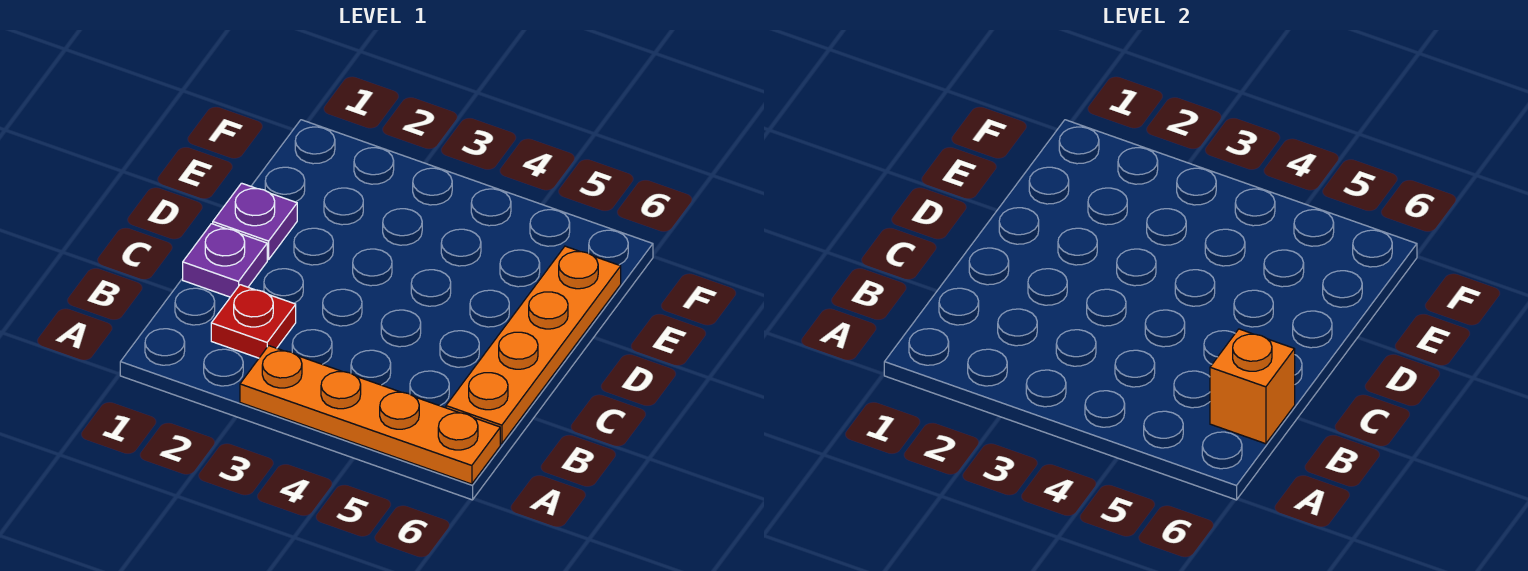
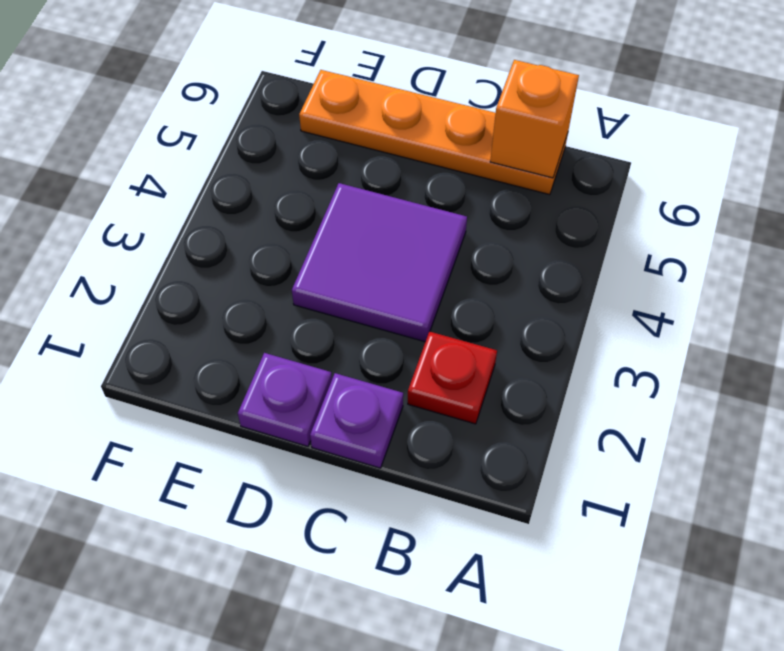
orange plate A3:A6 level 1 -> none
none -> purple tile C3:D4 level 1

